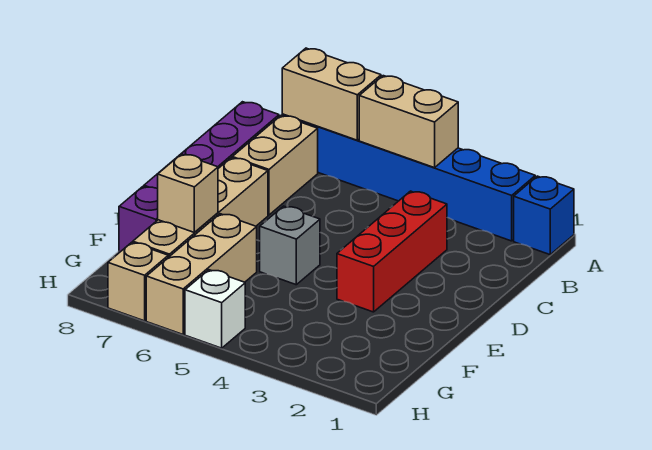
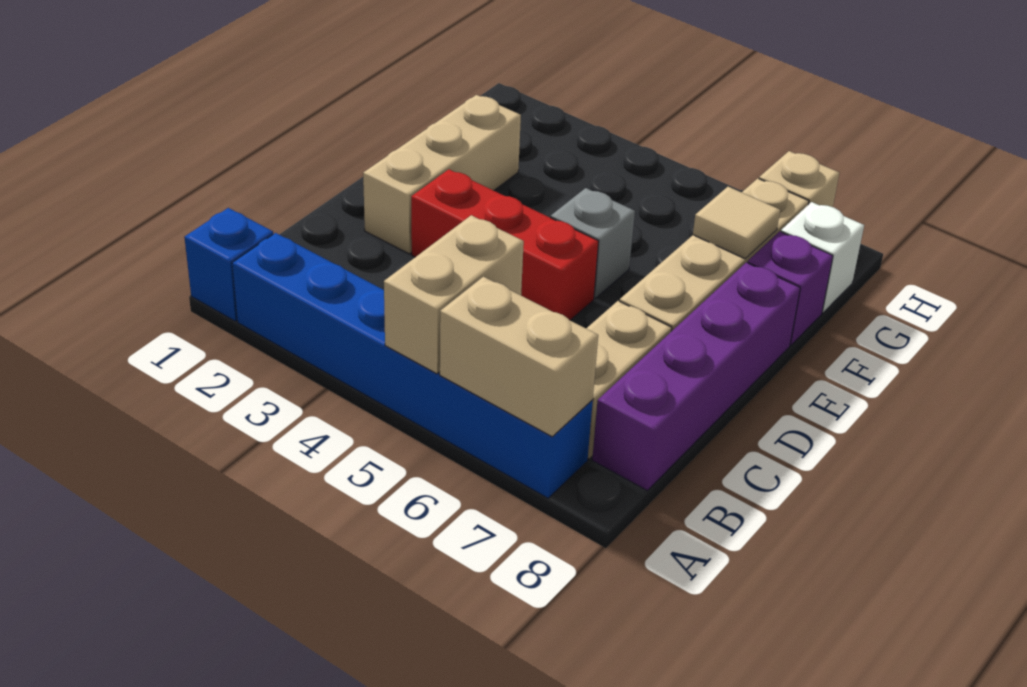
tan brick A4:A5 level 2 -> tan brick A5:B5 level 2
red brick C3:E3 level 1 -> red brick D3:D5 level 1
tan brick F6:H6 level 1 -> tan brick D2:F2 level 1
tan brick F7 level 2 -> tan tile F7 level 2
white brick H5 level 1 -> white brick G8 level 1

